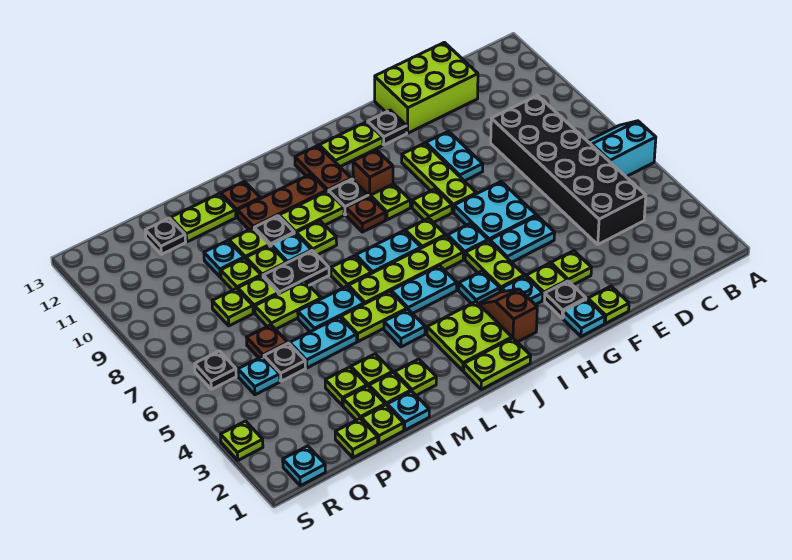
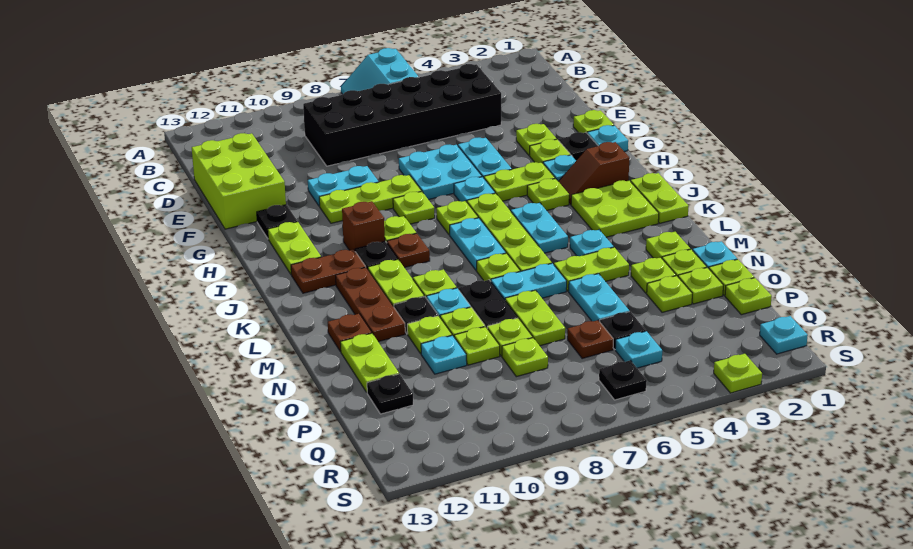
cyan plate I4 level 1 -> lime plate I4 level 1
lime plate L5:M5 level 1 -> lime plate M4:M5 level 1
cyan plate M6:N6 level 1 -> cyan plate M6:M7 level 1

